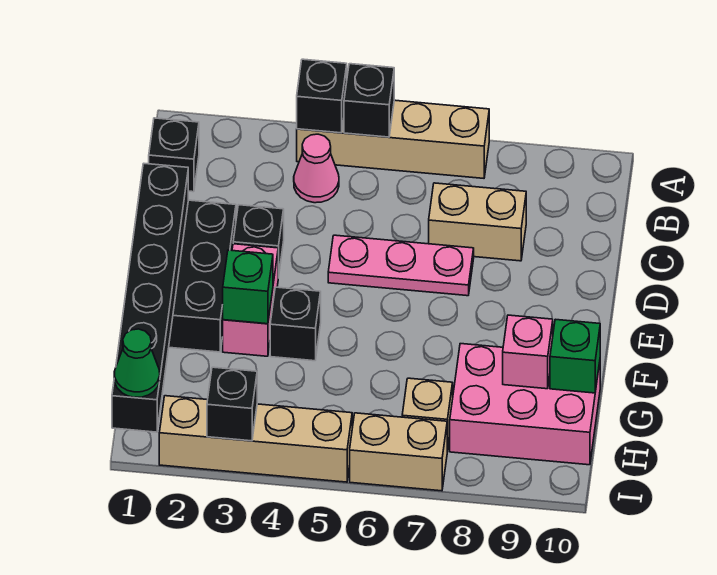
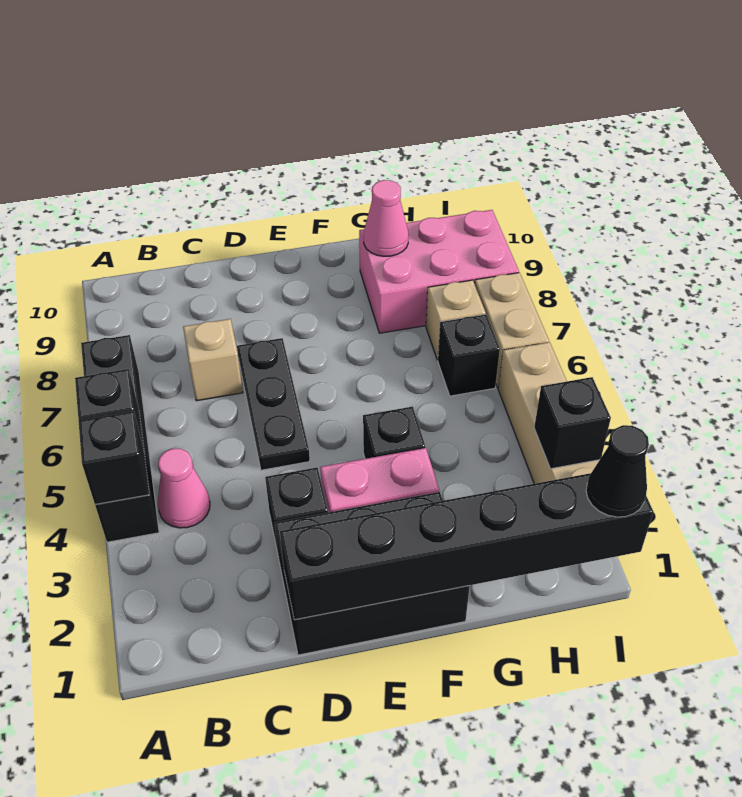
tan brick A4:A7 level 1 -> black brick A4:A7 level 1
black brick B1 level 1 -> black brick H6 level 1
tan brick C7:C8 level 1 -> tan brick C7 level 1
pink plate D5:D7 level 1 -> black plate D5:D7 level 1
green brick F3 level 2 -> none
pink brick G8:H10 level 1 -> pink brick G8:I9 level 1
pink brick G9 level 2 -> pink cone G9 level 2
green brick G10 level 2 -> none
green cone I1 level 3 -> black cone I1 level 3

